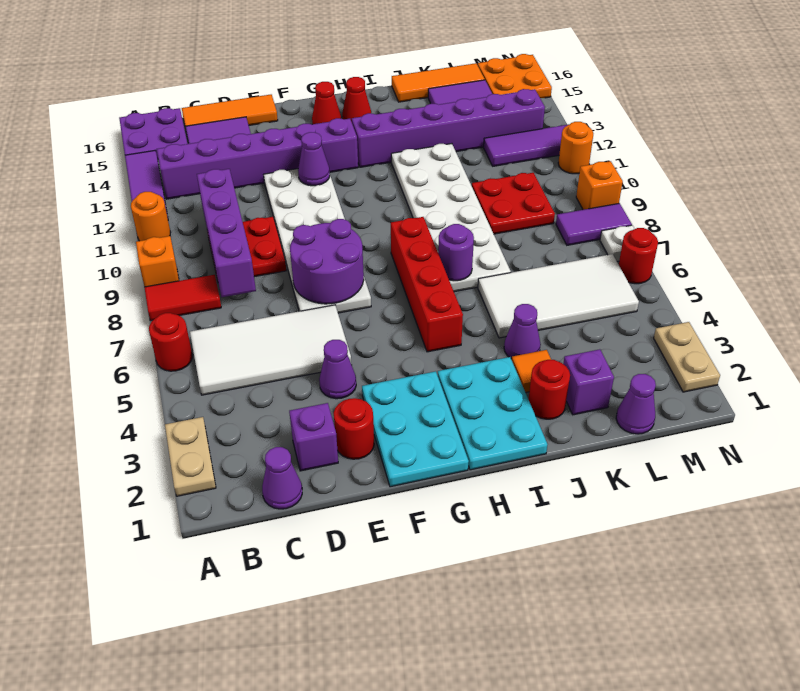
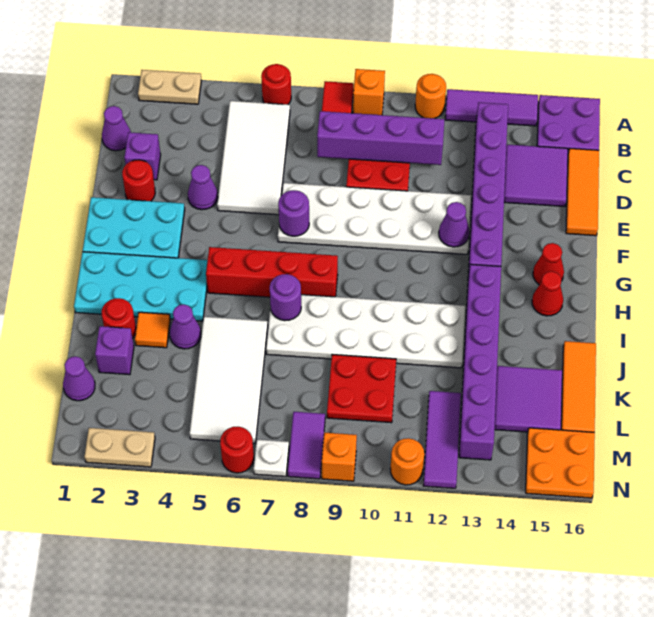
purple round brick E7:F8 level 2 -> purple round brick F7 level 2
cyan plate H1:I3 level 1 -> cyan plate H1:I4 level 1

